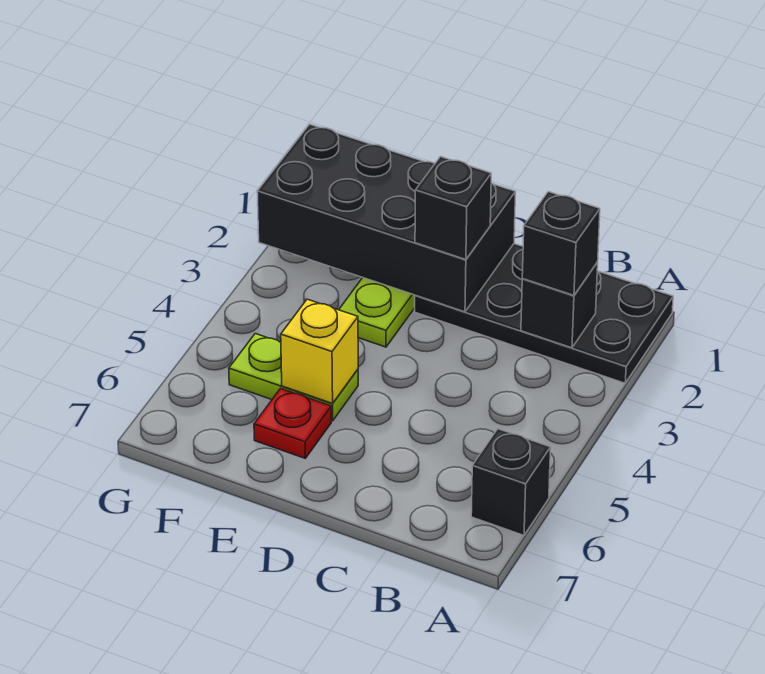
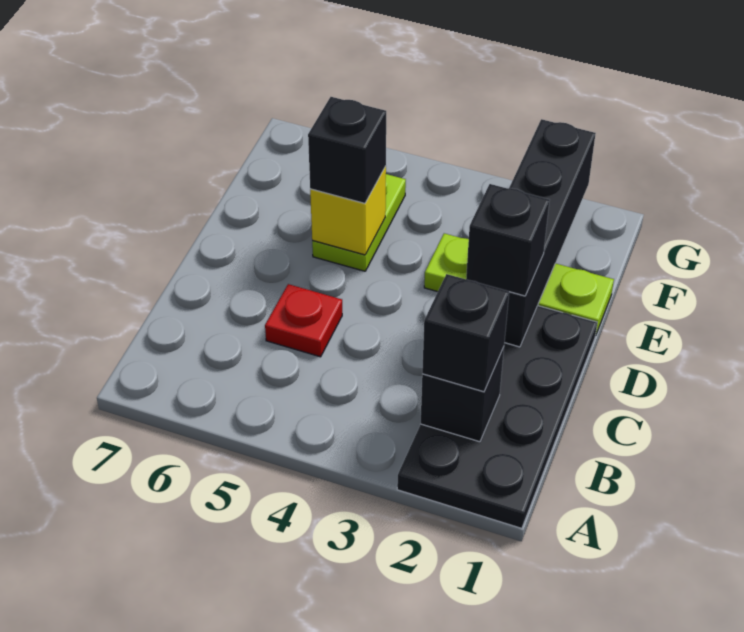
black brick A6 level 1 -> black brick E5 level 3
black brick D1:G2 level 2 -> black brick D2:G2 level 2
red plate E6 level 1 -> red plate C5 level 1

